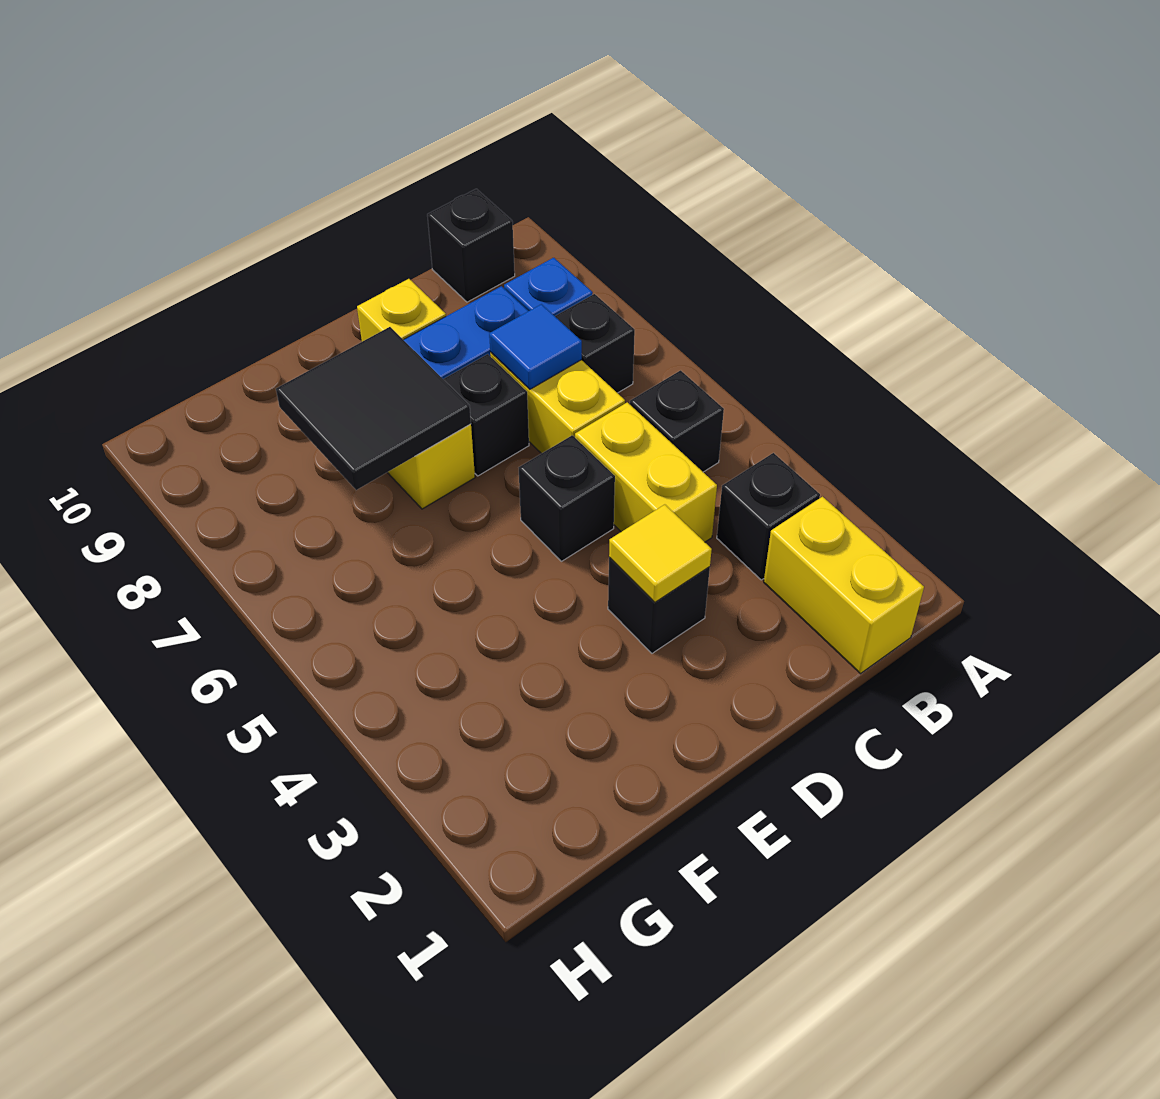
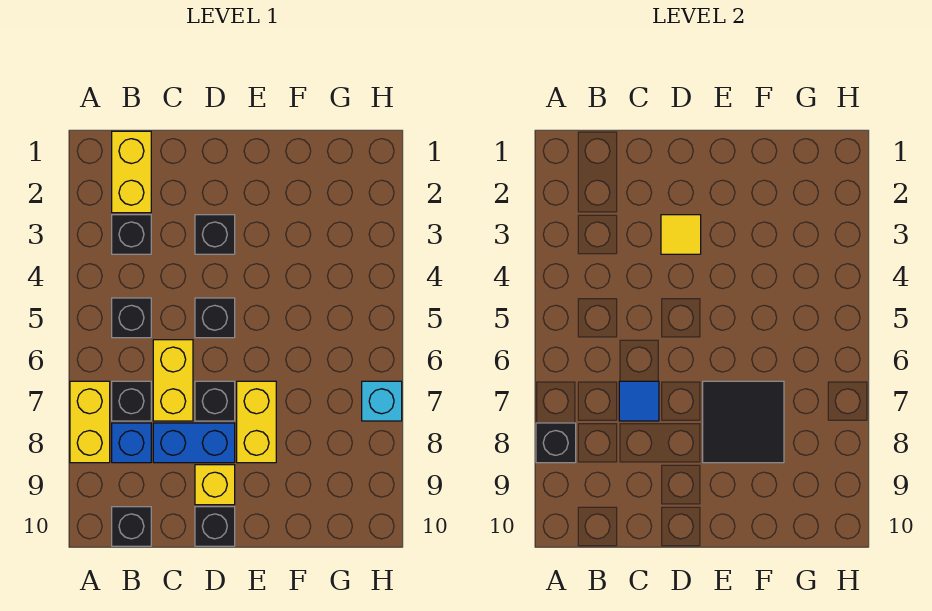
none -> black brick A8 level 2
yellow brick C4:C5 level 1 -> yellow brick A7:A8 level 1
none -> black brick D10 level 1
none -> cyan brick H7 level 1

